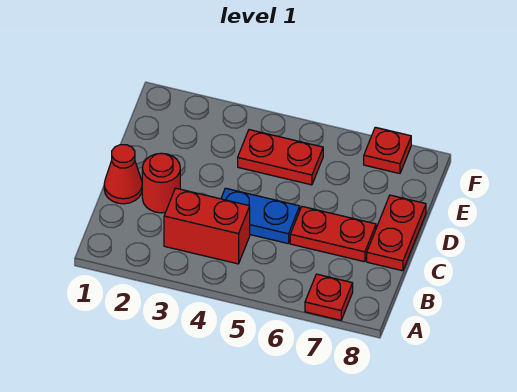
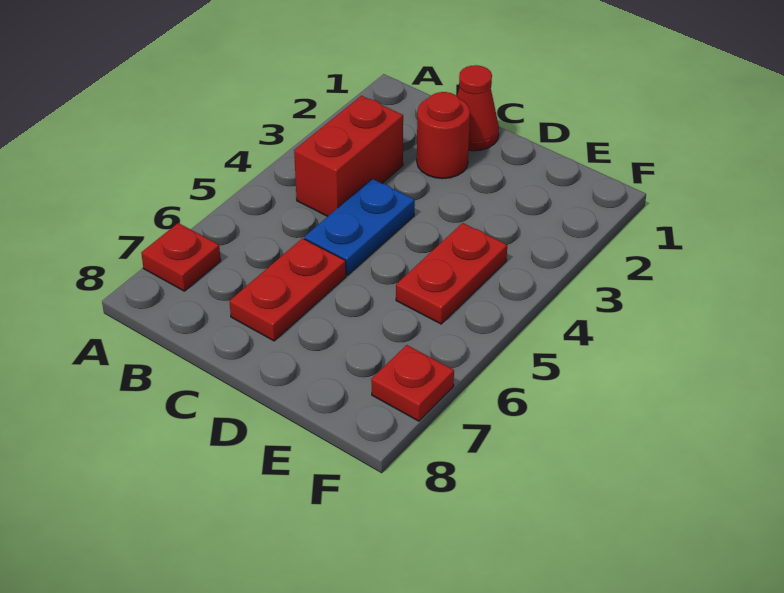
red plate C8:D8 level 1 -> none

